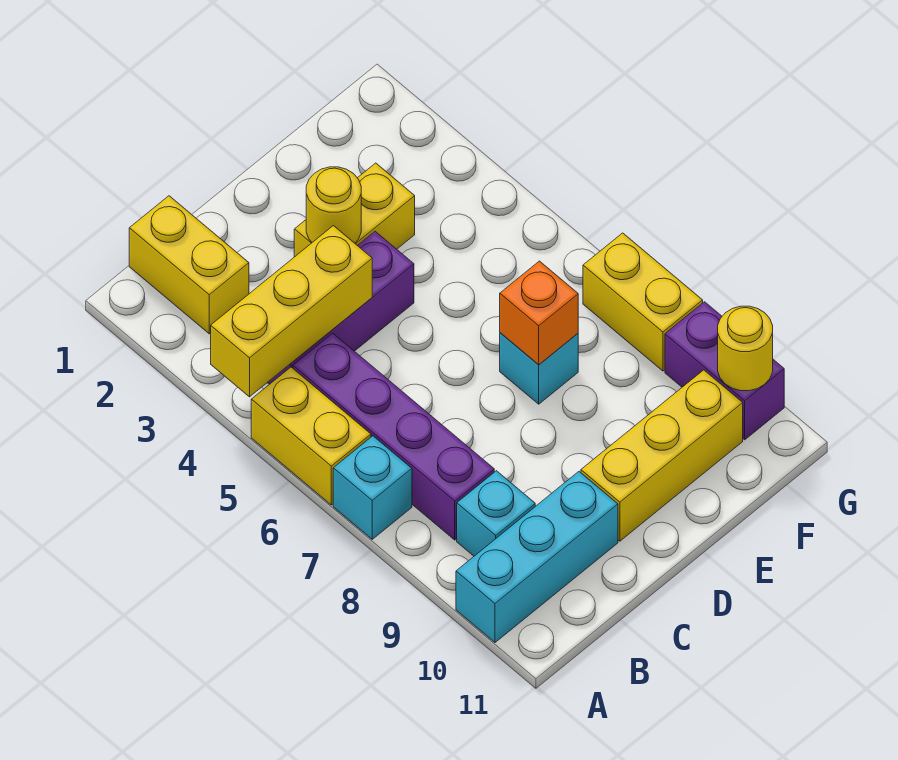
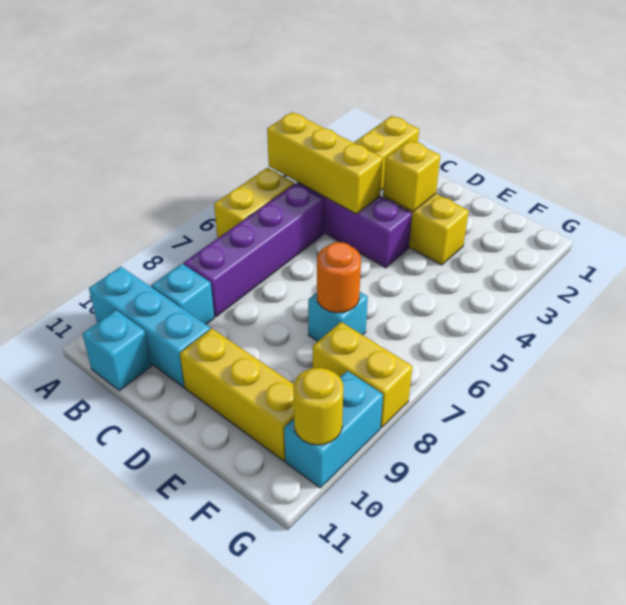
cyan brick A7 level 1 -> cyan brick B11 level 1
yellow round brick D3 level 2 -> yellow brick D3 level 2
orange brick E7 level 2 -> orange round brick E7 level 2
yellow brick G7:G8 level 1 -> yellow brick F8:G8 level 1
purple brick G9:G10 level 1 -> cyan brick G9:G10 level 1

